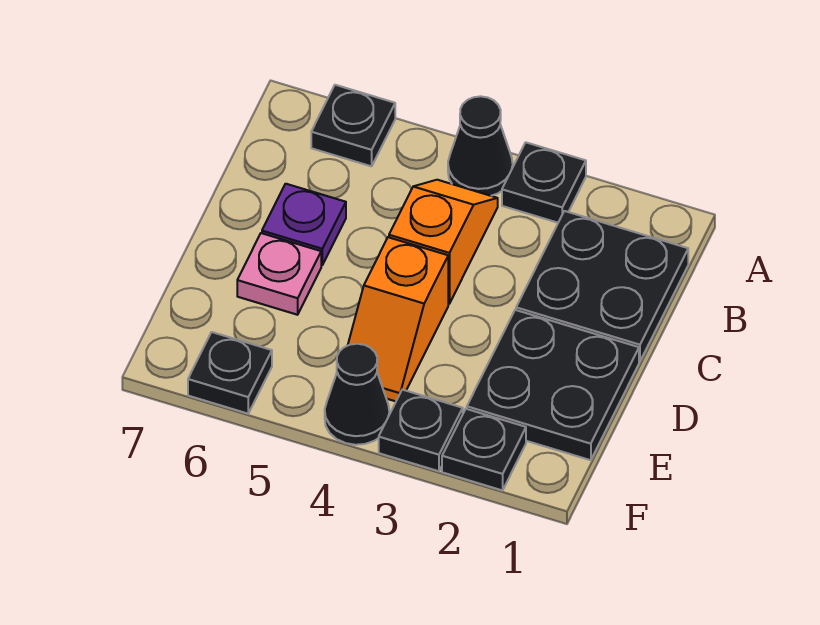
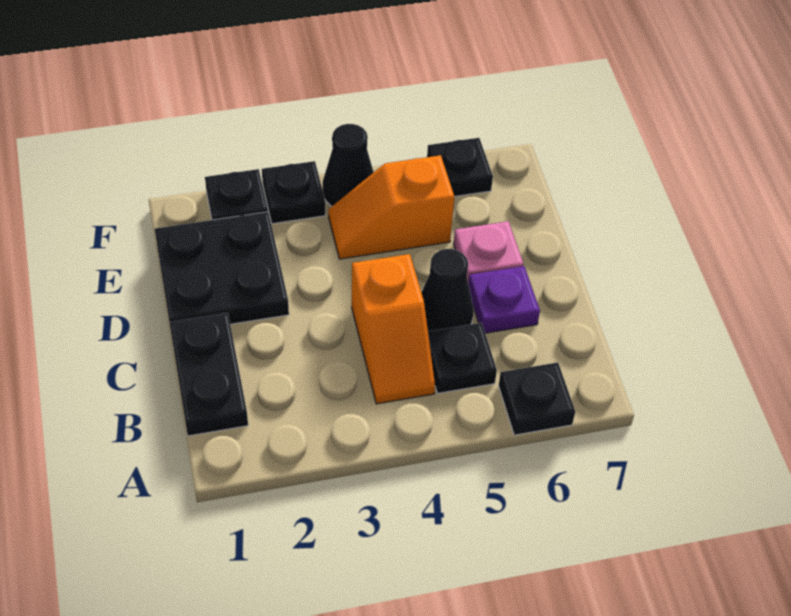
black plate A3 level 1 -> black plate B5 level 1
black cone A4 level 1 -> black cone C5 level 1
black plate B1:C2 level 1 -> black plate B1:C1 level 1
orange slope D4:E4 level 1 top D -> orange slope E4:E5 level 1 top 5

